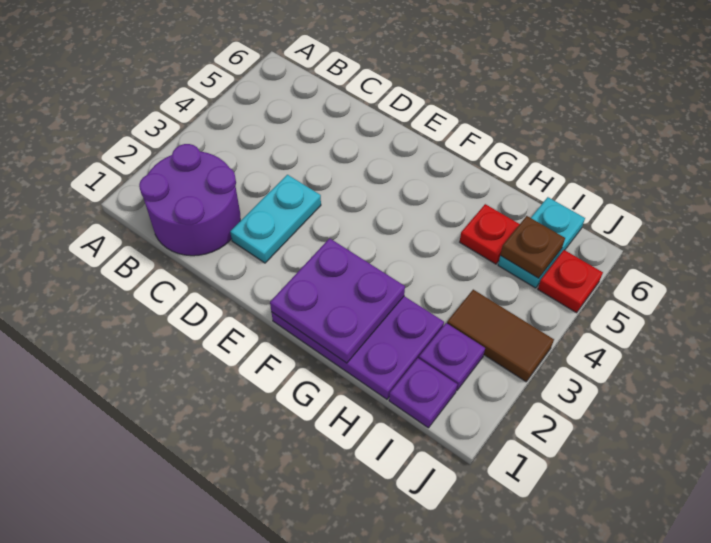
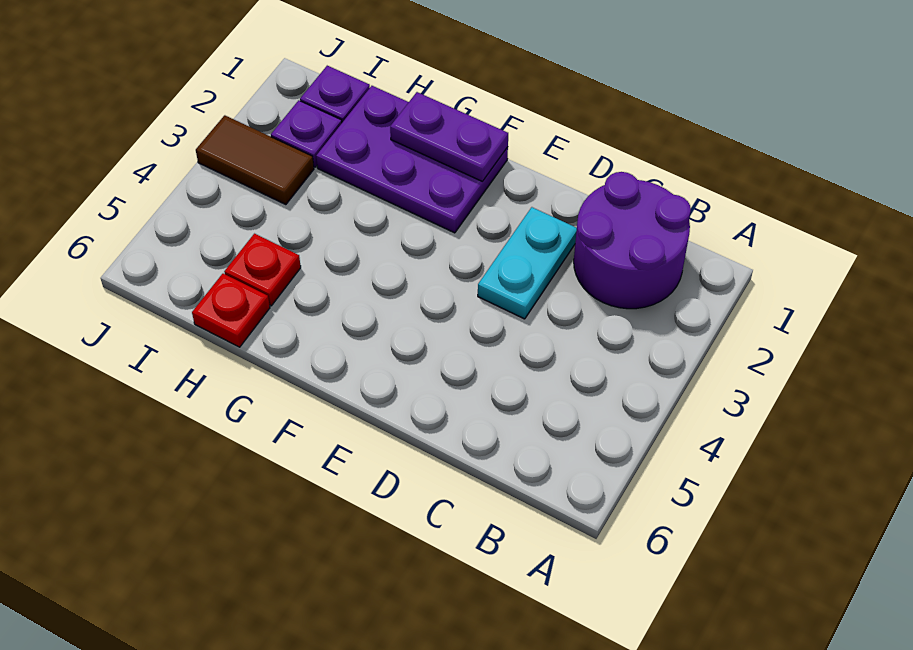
purple plate F1:G2 level 2 -> purple plate F1:G1 level 2
cyan plate I5:I6 level 1 -> none
brown plate I5 level 2 -> none
red plate J5 level 1 -> red plate H6 level 1

